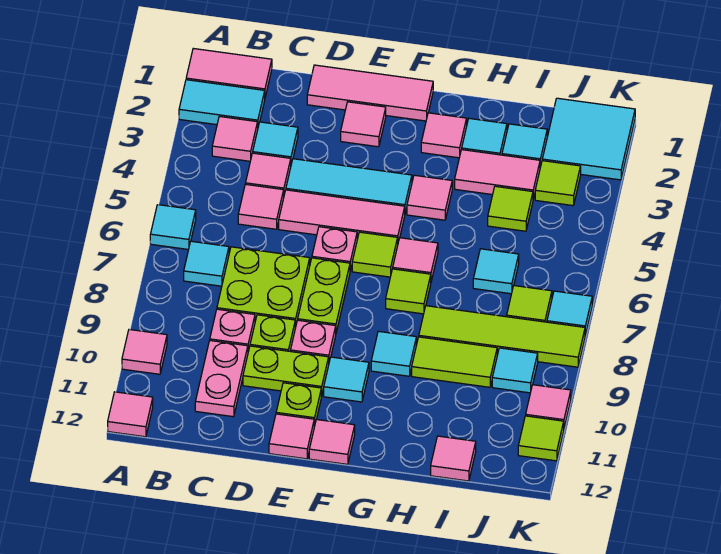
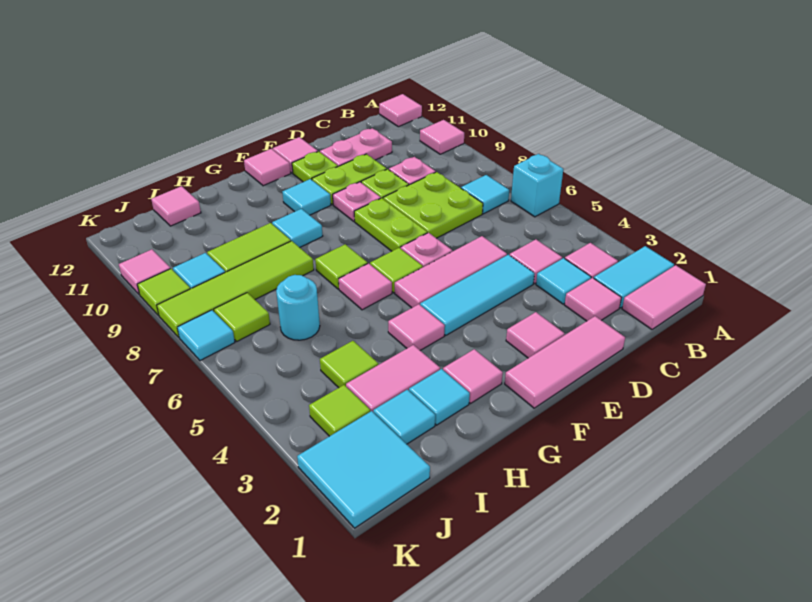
cyan tile A6 level 1 -> cyan brick A6 level 1
pink tile C5 level 1 -> pink tile C2 level 1
pink plate C10:C11 level 1 -> pink plate C11:D11 level 1
cyan tile I6 level 1 -> cyan round brick I6 level 1
lime tile K11 level 1 -> lime tile K9 level 1

